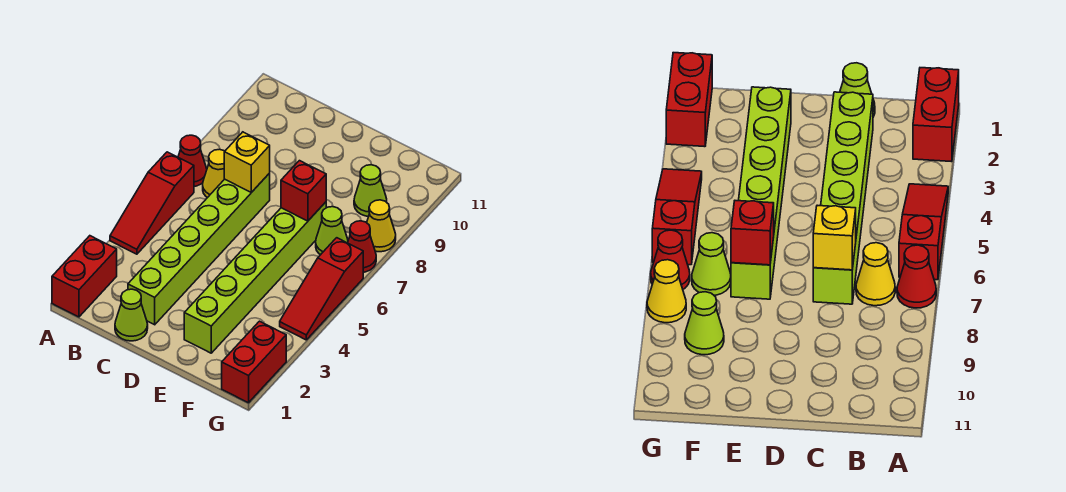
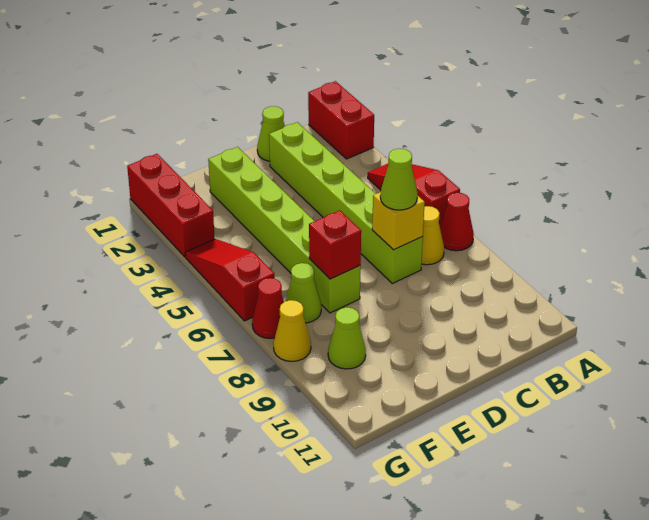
none -> lime cone C7 level 3
red brick G1:G2 level 1 -> red brick G1:G3 level 1

